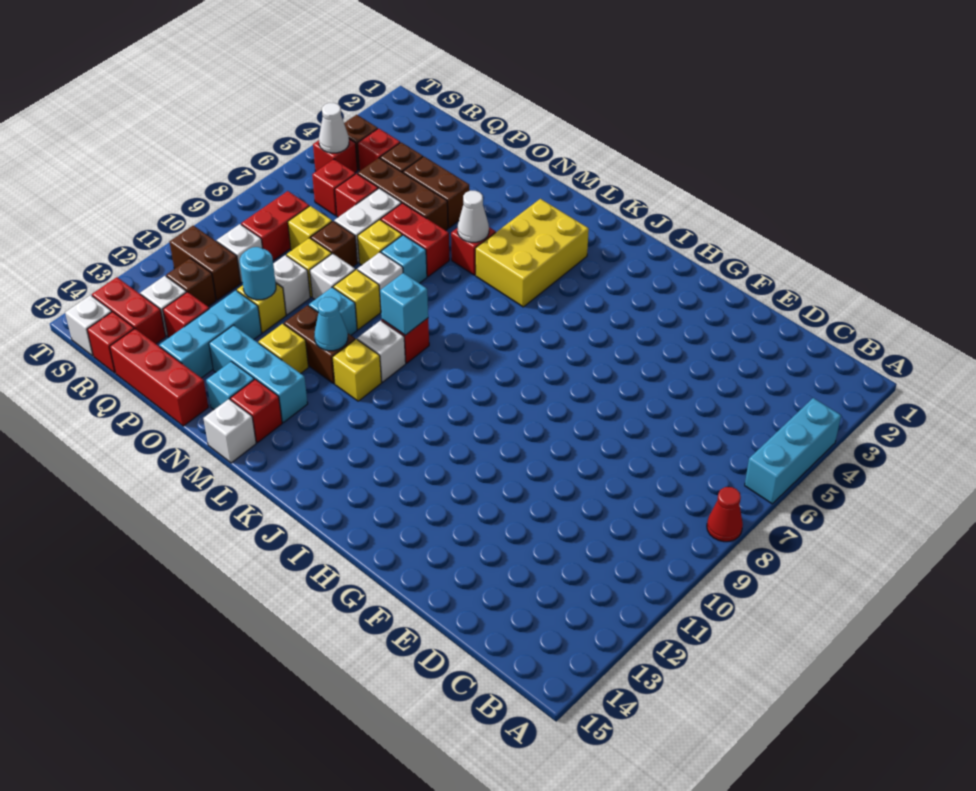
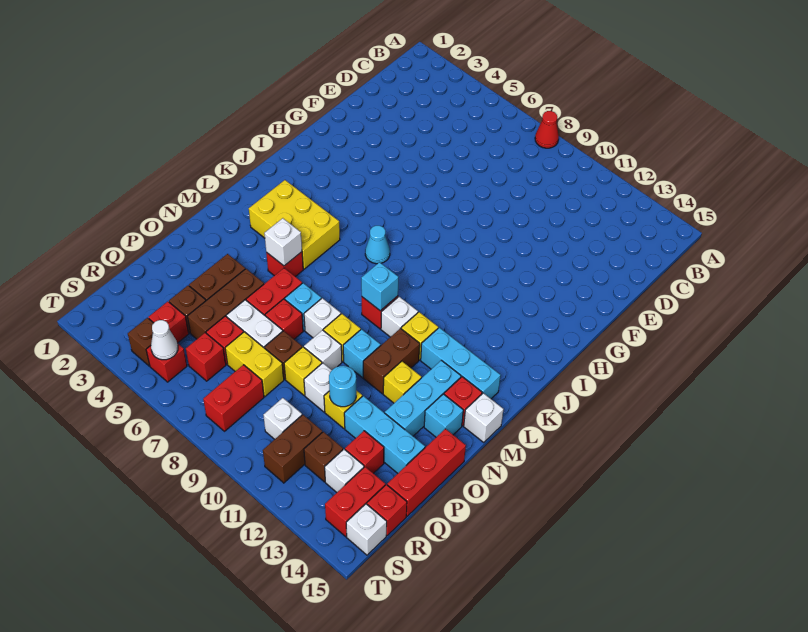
cyan brick A4:A6 level 1 -> cyan brick L12:L14 level 1
white cone M5 level 2 -> white brick M5 level 2
cyan cone M11 level 2 -> cyan cone J7 level 1
yellow brick O7 level 1 -> red brick O7 level 1
yellow brick Q8 level 1 -> yellow brick Q7:Q8 level 1
red brick R8:R9 level 1 -> red brick R8:S8 level 1

